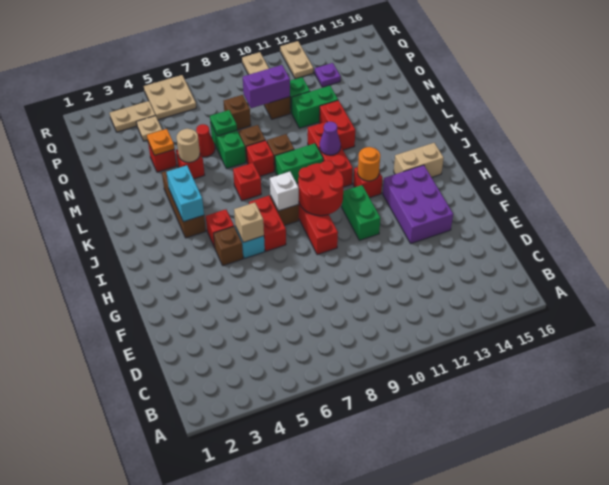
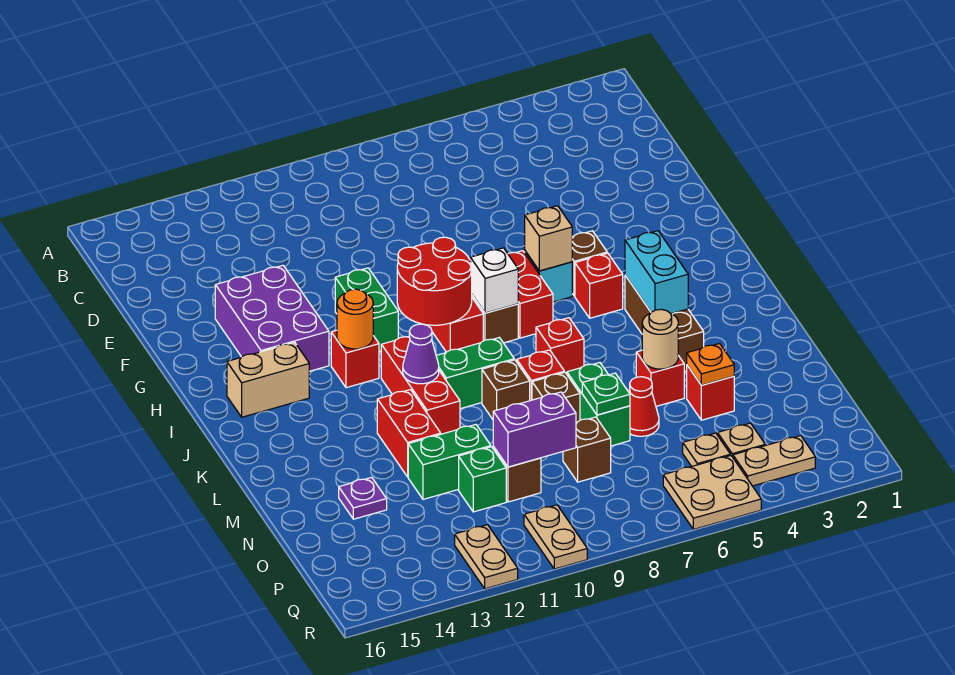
none -> tan plate P5 level 1
purple plate P13 level 1 -> purple plate N14 level 1

